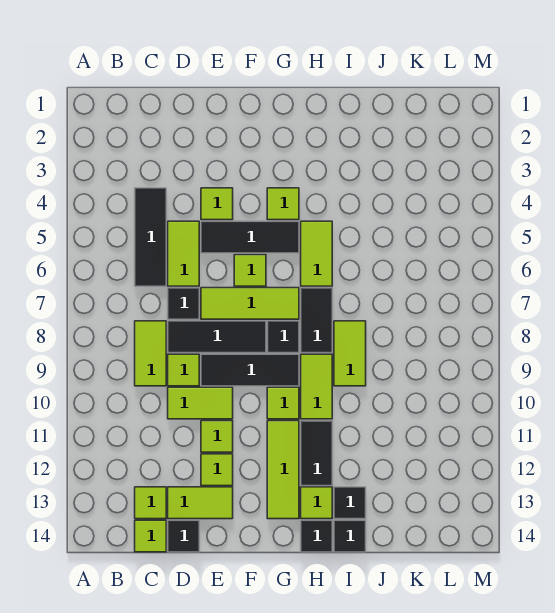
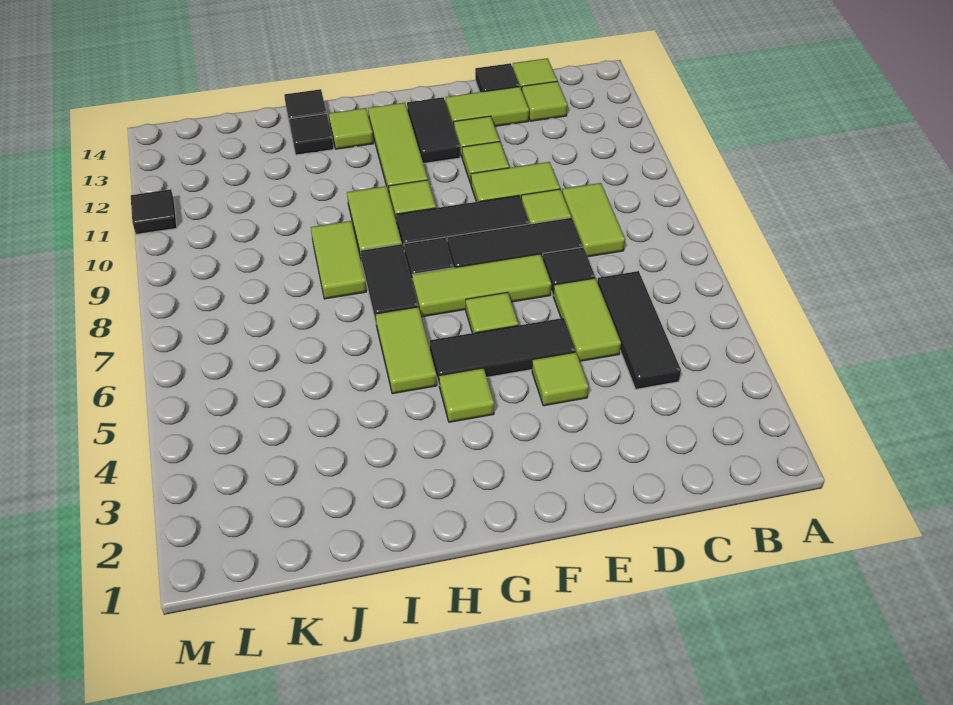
black tile H11:H12 level 1 -> black tile F12:F13 level 1
black tile H14 level 1 -> black tile M11 level 1

